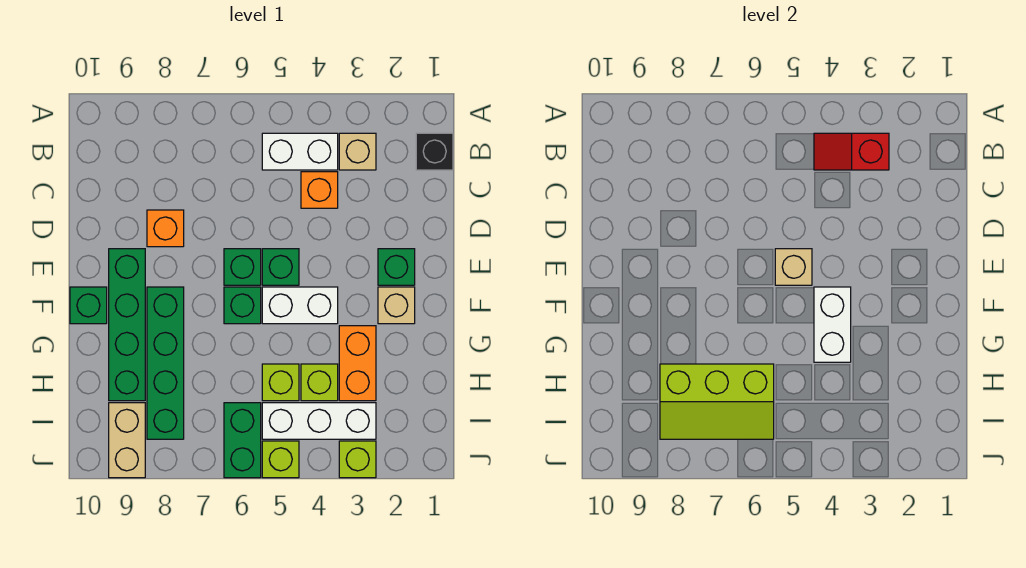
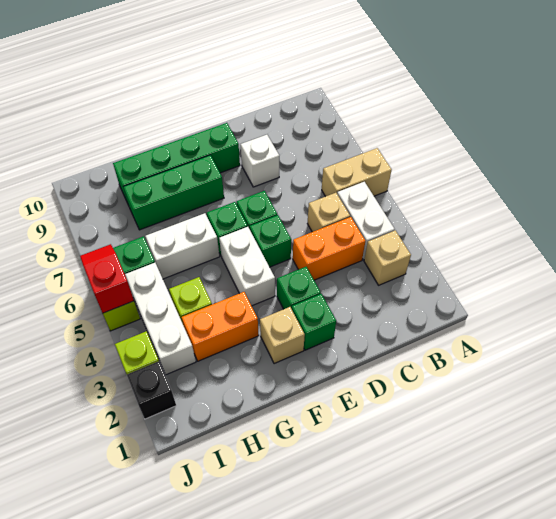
black brick B1 level 1 -> black brick J2 level 1
red slope B3:B4 level 2 top 3 -> red slope J5:J6 level 2 top 5
orange brick C4 level 1 -> orange brick C4:D4 level 1
orange brick D8 level 1 -> white brick D8 level 1
tan brick E5 level 2 -> tan brick C5 level 1
white brick F4:G4 level 2 -> white brick G6:H6 level 1
green brick F8:I8 level 1 -> green brick F8:H8 level 1
green brick F10 level 1 -> green brick E3 level 1
lime brick H5 level 1 -> none
lime slope H6:I8 level 2 top H -> none
tan brick I9:J9 level 1 -> tan brick A6:B6 level 1

